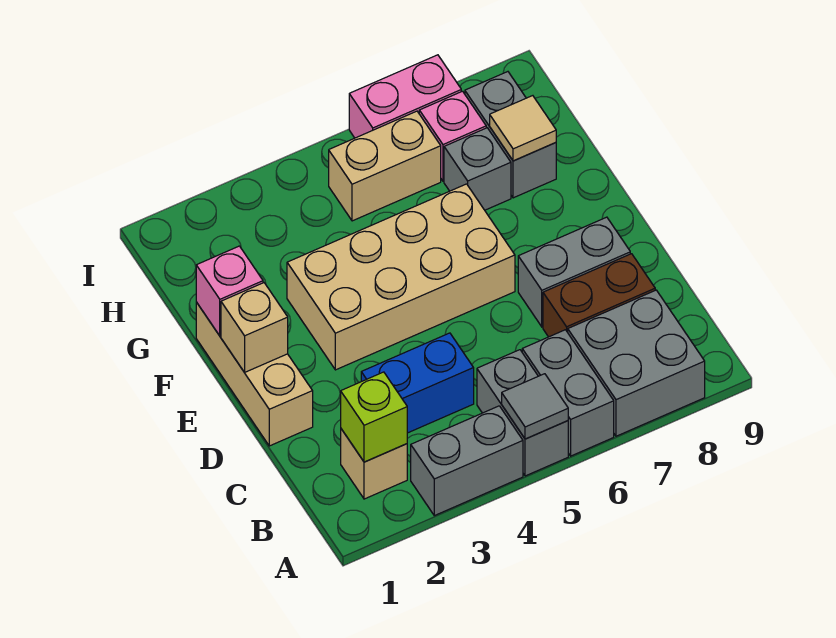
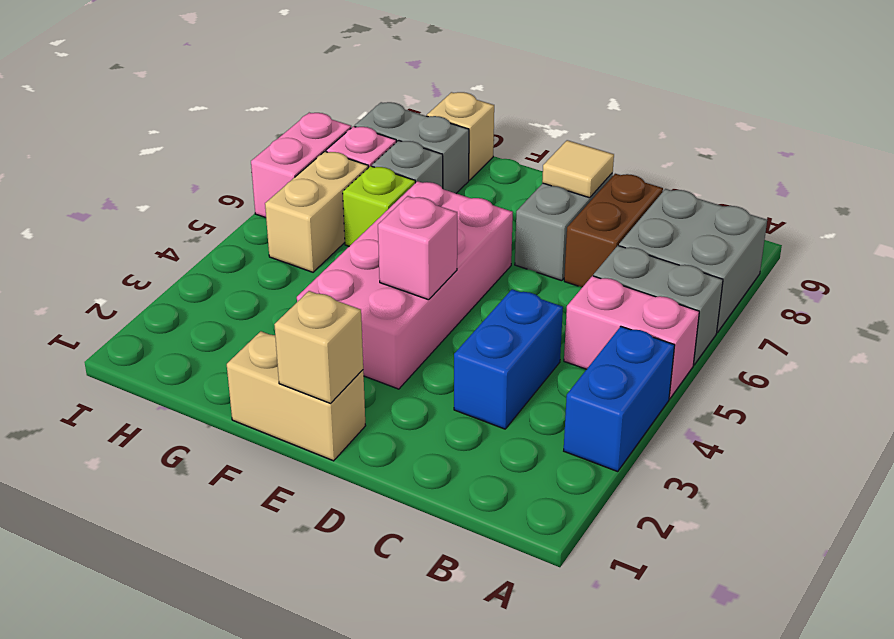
grey brick A3:A4 level 1 -> blue brick A3:A4 level 1
grey brick A5:B5 level 1 -> pink brick A5:B5 level 1
grey tile A5 level 2 -> none
tan brick B2 level 1 -> tan brick G9 level 1
lime brick B2 level 2 -> lime brick G6 level 1
tan brick D1:F1 level 1 -> tan brick E1:F1 level 1
tan brick E3:F6 level 1 -> pink brick E3:F6 level 1
pink brick F1 level 2 -> pink brick E4 level 2
tan tile G8 level 2 -> tan tile D8 level 2

